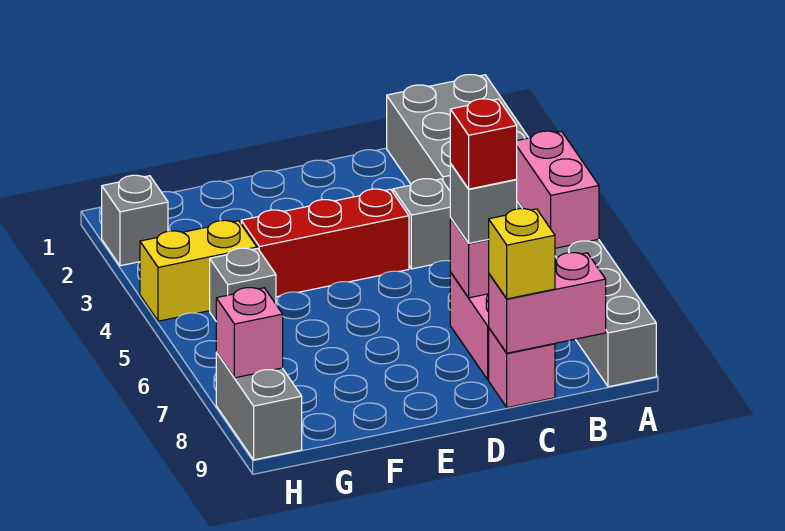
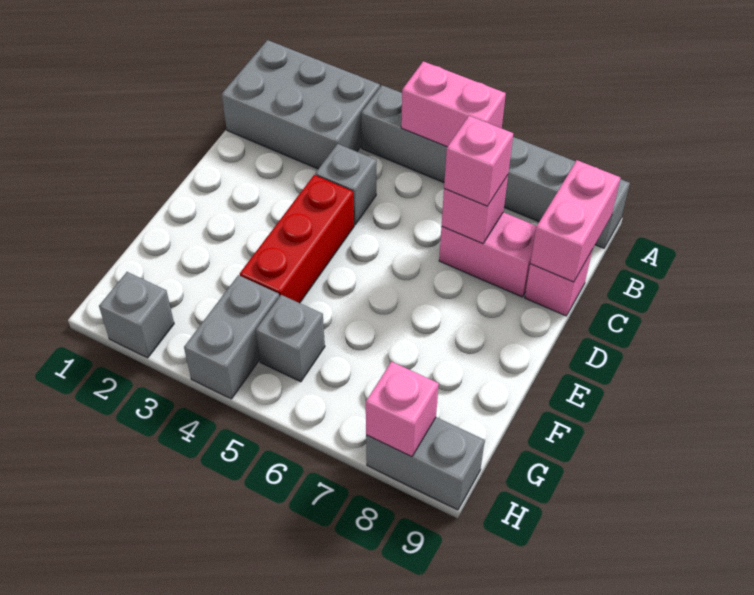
grey brick C7 level 3 -> pink brick C7 level 3
red brick C7 level 4 -> none
yellow brick C9 level 3 -> none
yellow brick G4:H4 level 1 -> grey brick G4:H4 level 1

